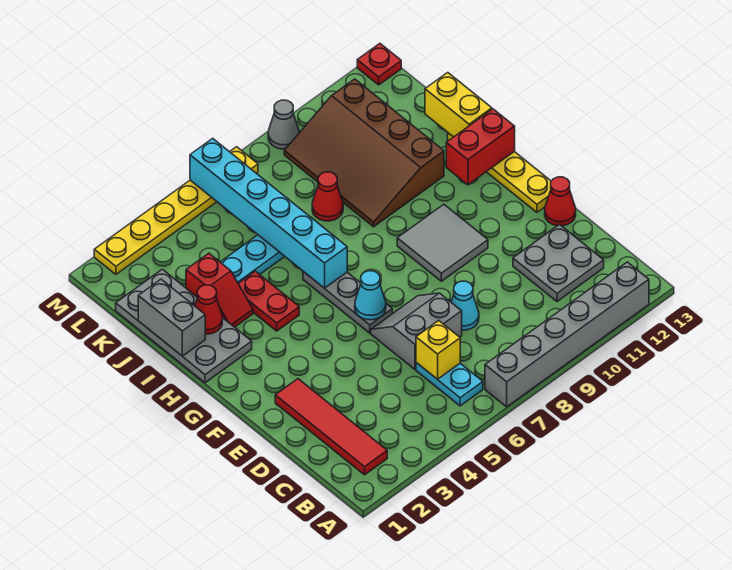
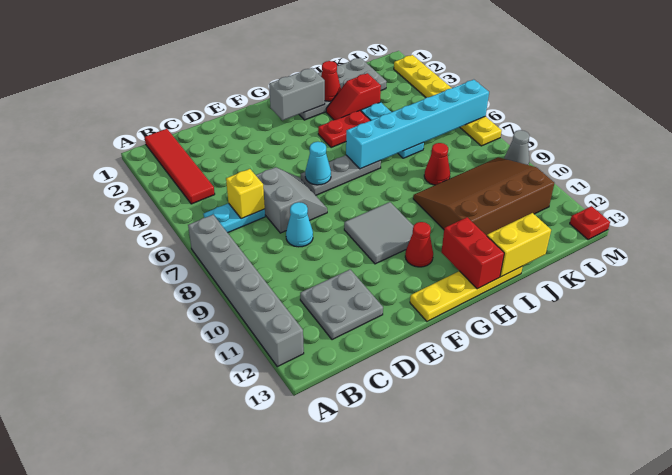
red tile B2:E2 level 1 -> red tile B1:B4 level 1
red cone E13 level 1 -> red cone G11 level 1
grey brick I1:J1 level 2 -> grey brick G2:H2 level 2

